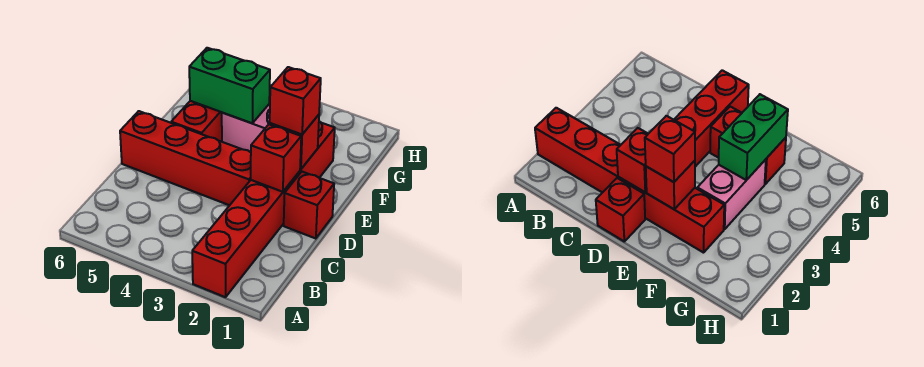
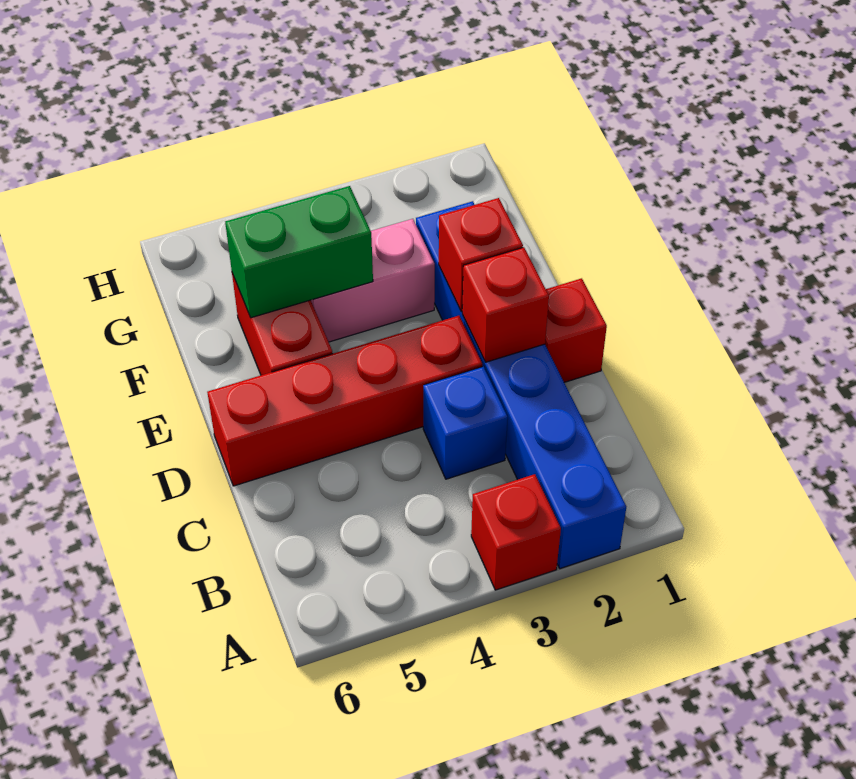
red brick A2:F2 level 1 -> blue brick A2:F2 level 1
none -> blue brick C3 level 1
red brick E2 level 3 -> red brick A3 level 1

